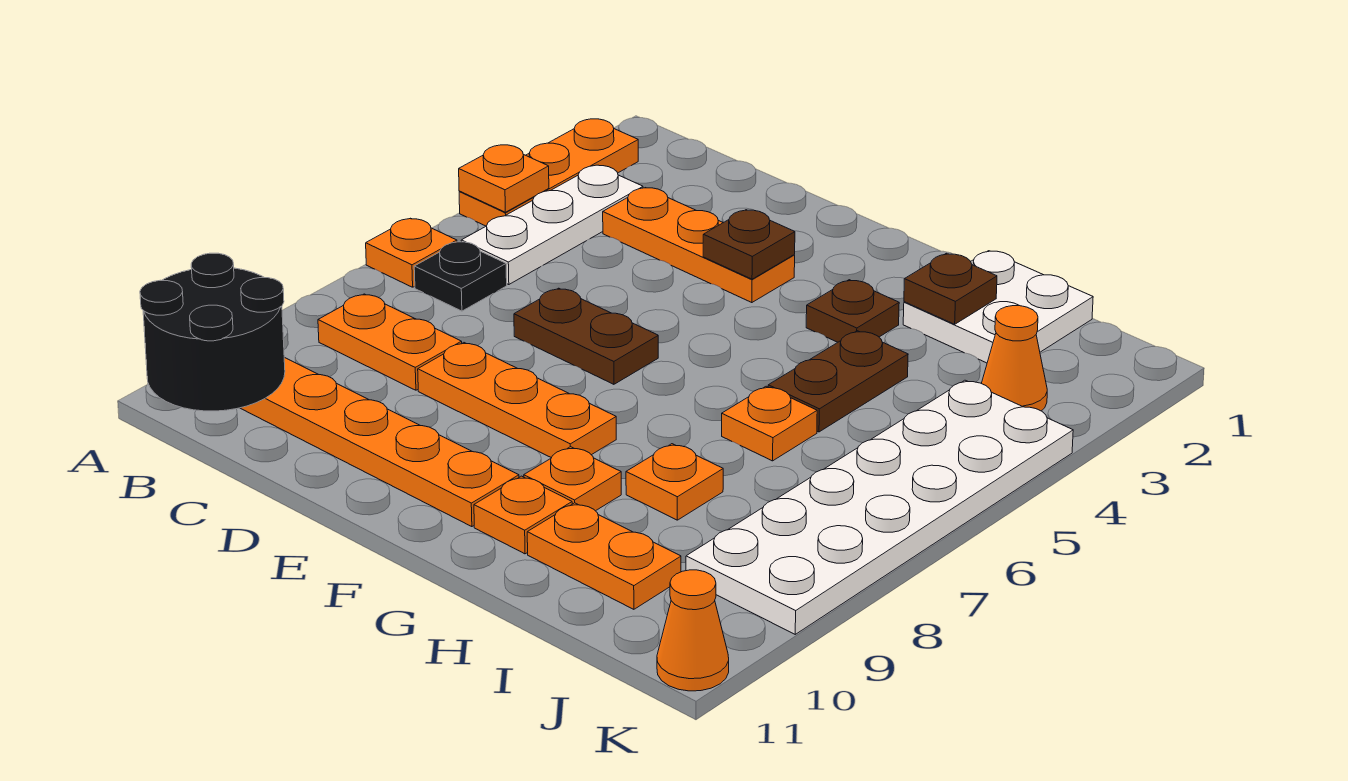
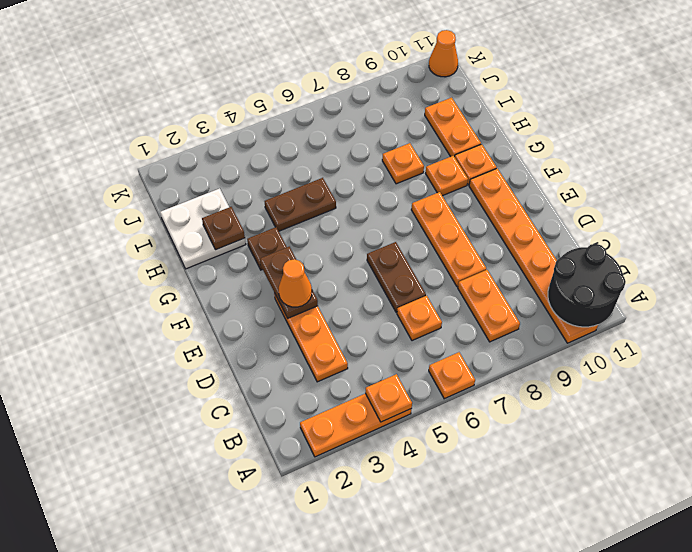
white plate B3:B5 level 1 -> none
black plate B6 level 1 -> none
brown plate E3 level 2 -> brown plate E3:F3 level 2
orange plate H6 level 1 -> orange plate C6 level 1
orange cone J3 level 1 -> orange cone E3 level 3
white plate J4:K9 level 1 -> none

